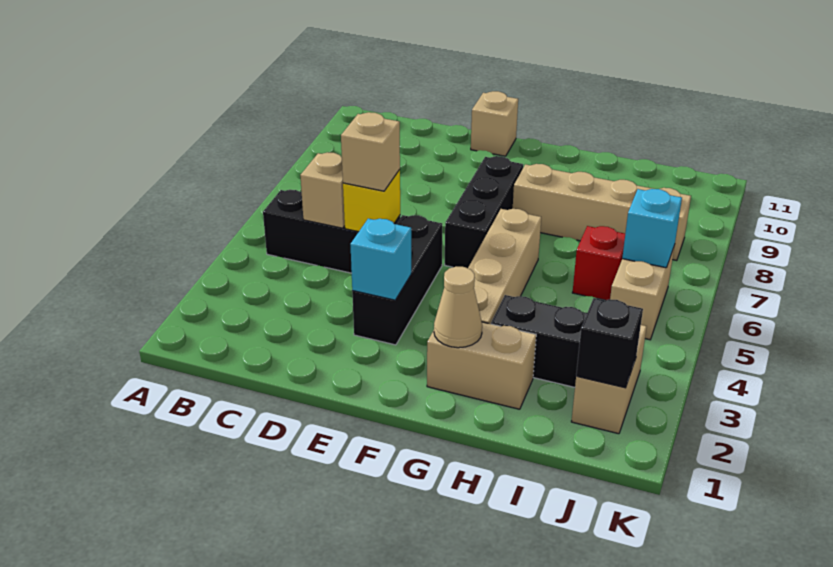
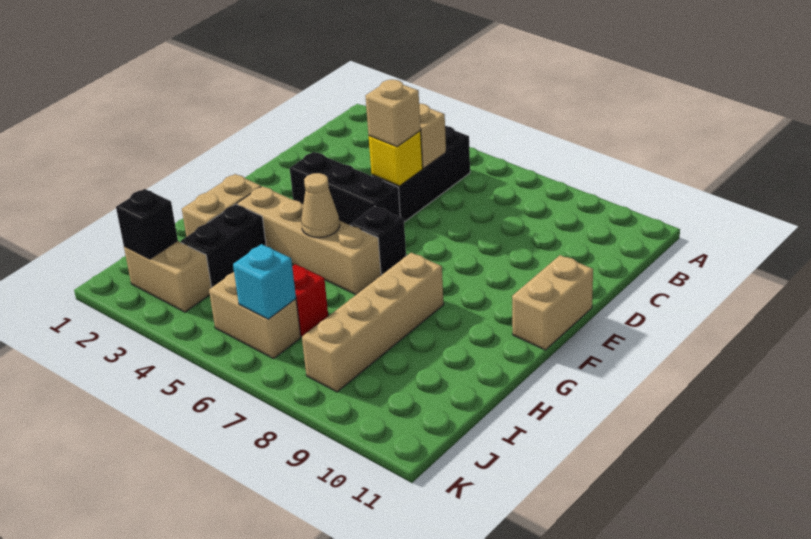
cyan brick E3 level 2 -> none
tan brick E11 level 1 -> tan brick E11:F11 level 1
black brick F6:F8 level 1 -> black brick F6 level 1
tan cone G2 level 2 -> tan cone G5 level 2

